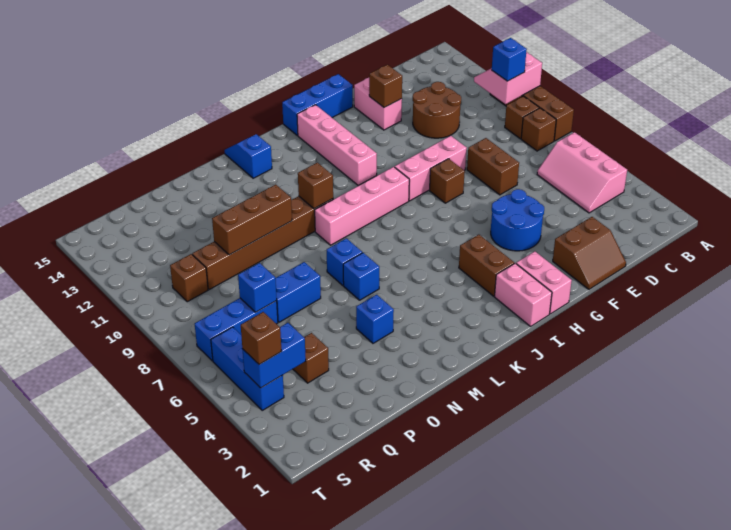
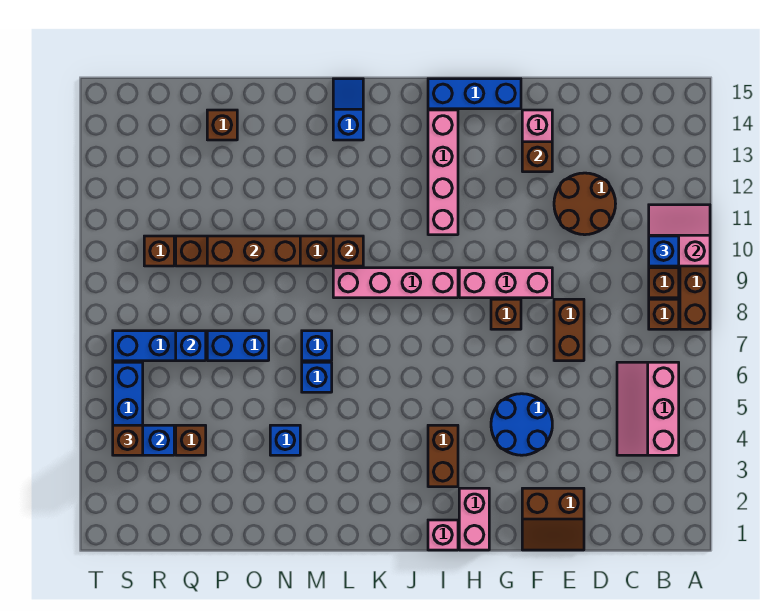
pink brick I1:I2 level 1 -> pink brick I1 level 1
none -> brown brick P14 level 1

